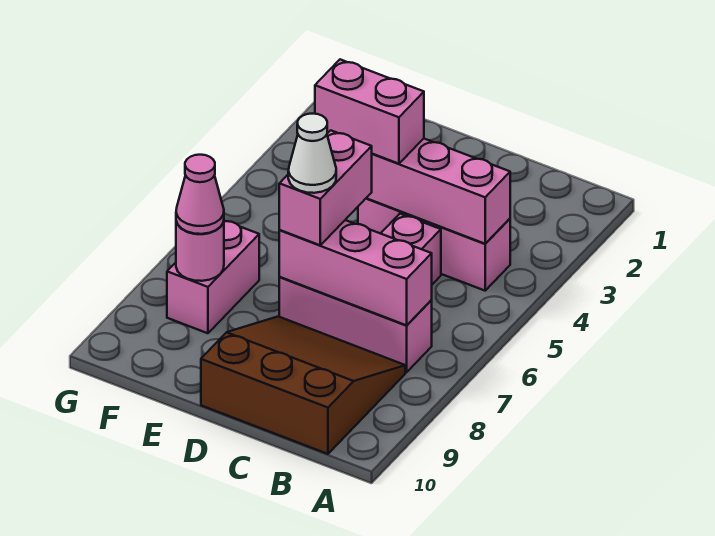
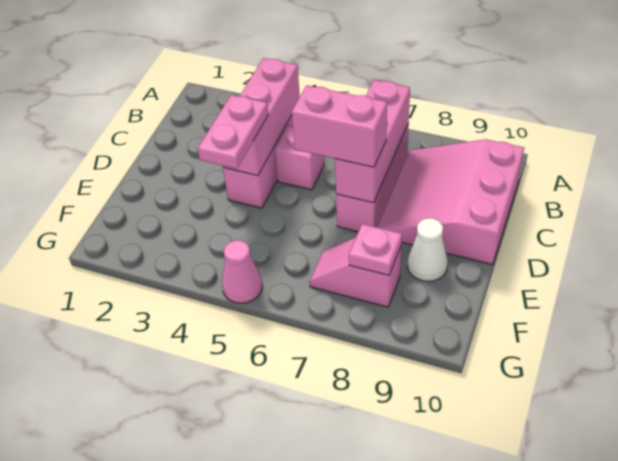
brown slope B8:D10 level 1 top 10 -> pink slope B8:D10 level 1 top 10
pink brick D4:E4 level 3 -> pink plate D4:E4 level 3
white cone D7 level 4 -> white cone E9 level 1
pink brick F7:F8 level 1 -> pink slope F7:F8 level 1 top 8
pink round brick F8 level 2 -> pink plate F8 level 2
pink cone F8 level 3 -> pink cone G5 level 1

